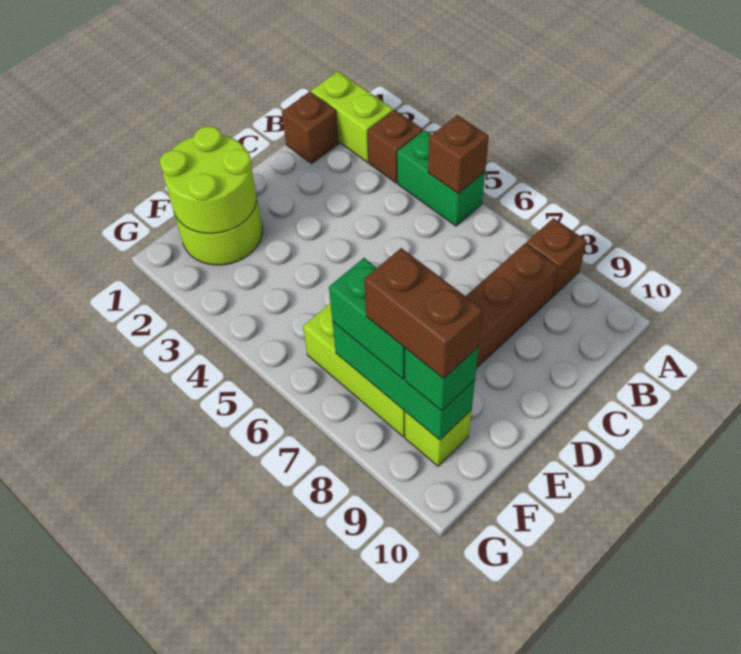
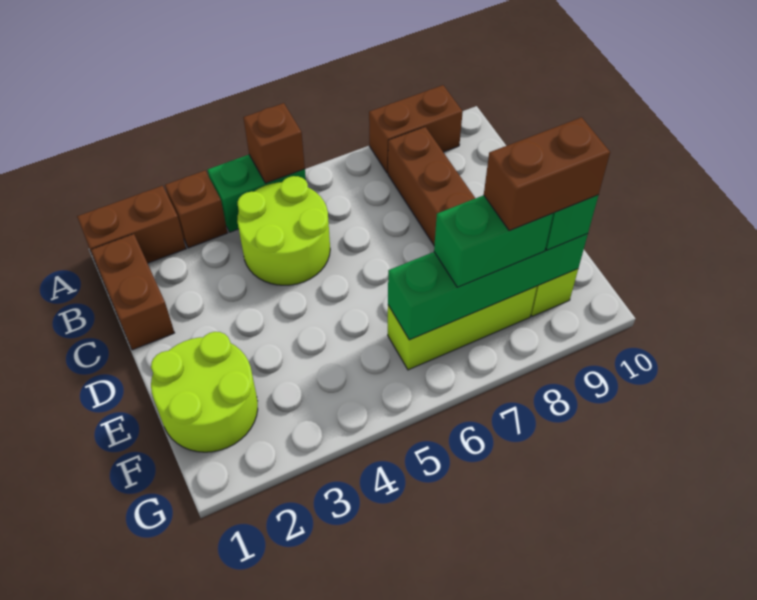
lime brick A1:A2 level 1 -> brown brick A1:A2 level 1
brown brick A8 level 1 -> brown brick A8:A9 level 1
brown brick B1 level 1 -> brown brick B1:C1 level 1
lime round brick E1:F2 level 2 -> lime round brick B4:C5 level 1
green brick F7:F9 level 2 -> green brick F6:F9 level 2

